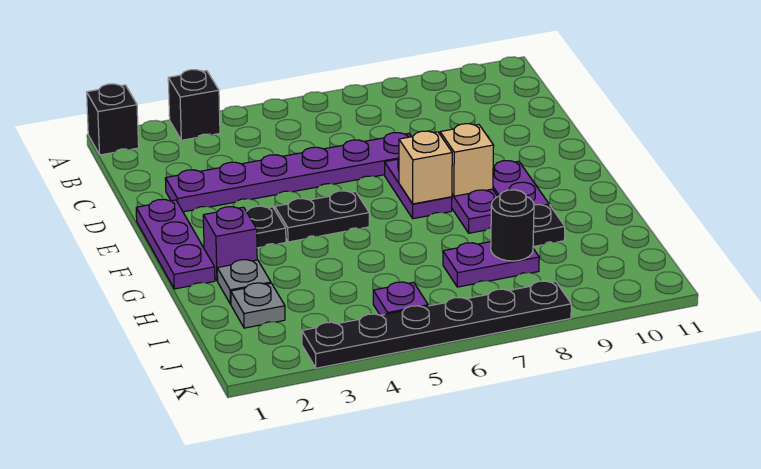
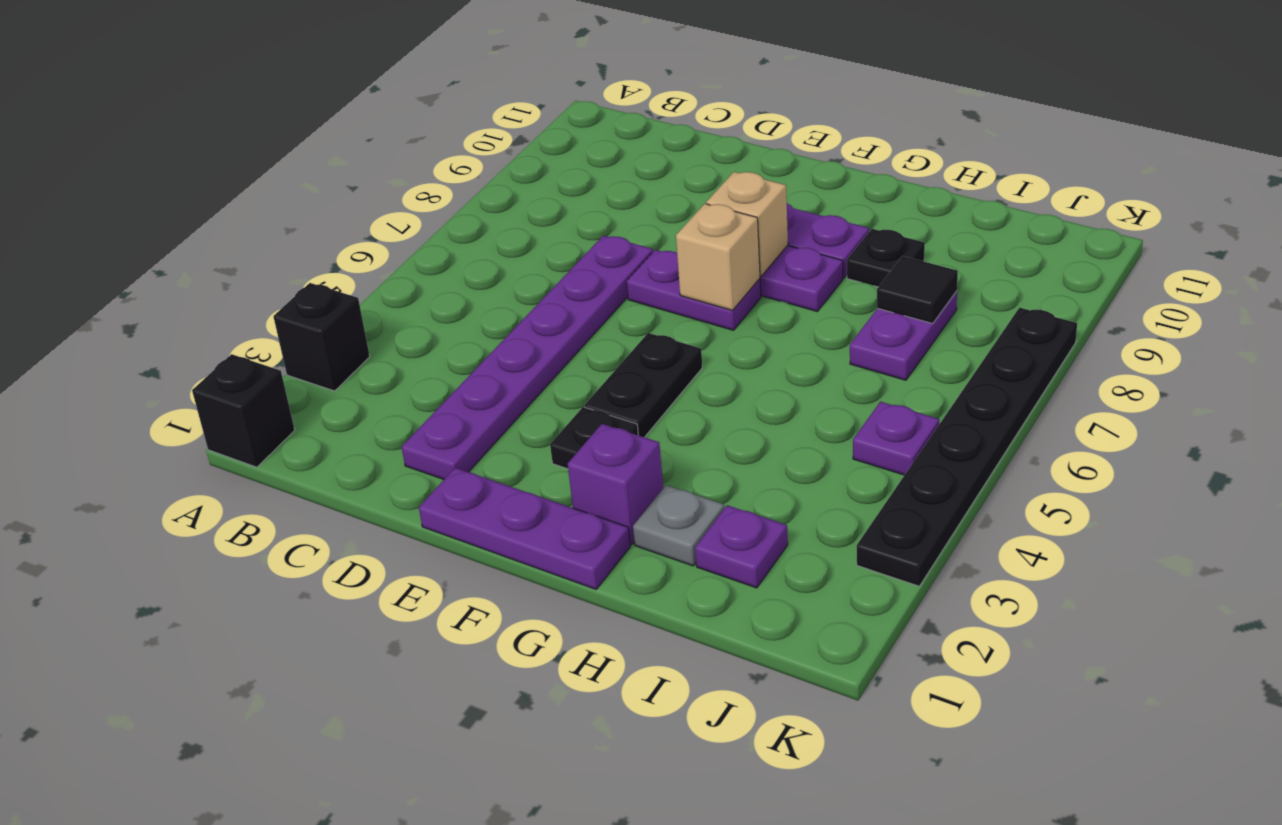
grey plate I2 level 1 -> purple plate I2 level 1
black round brick I8 level 2 -> black tile I8 level 2

